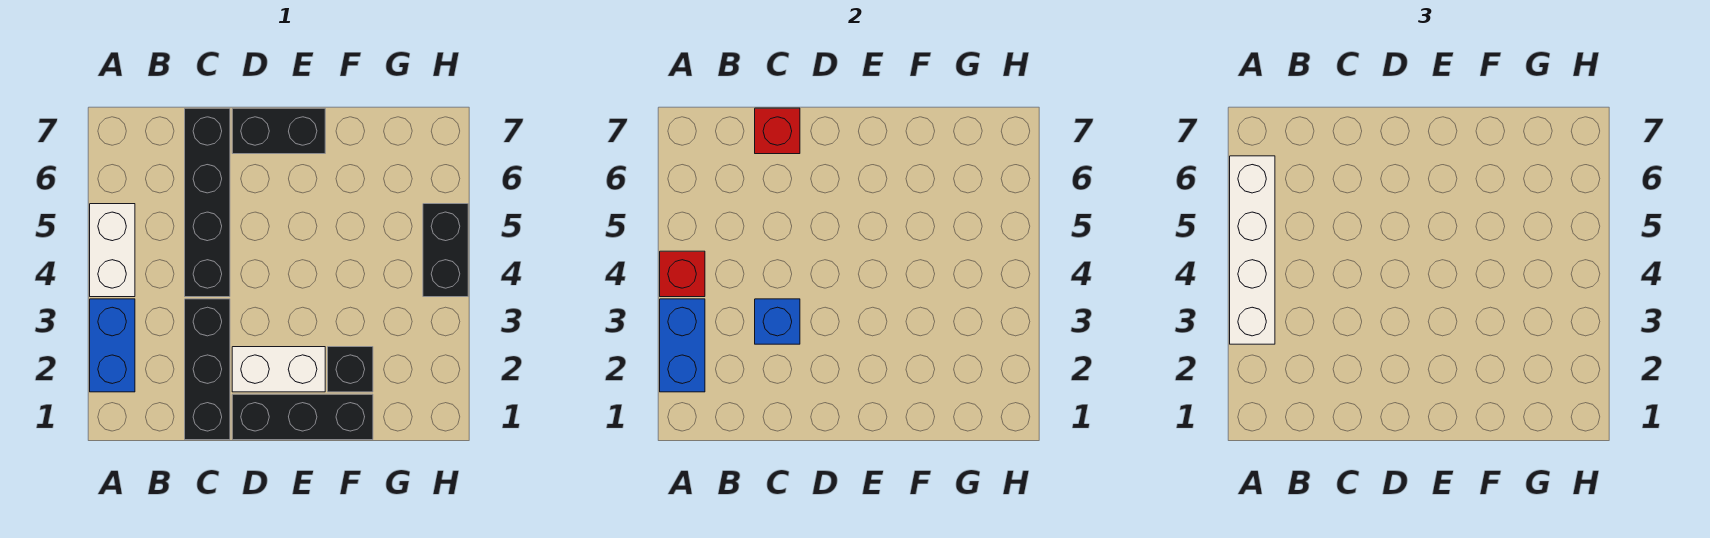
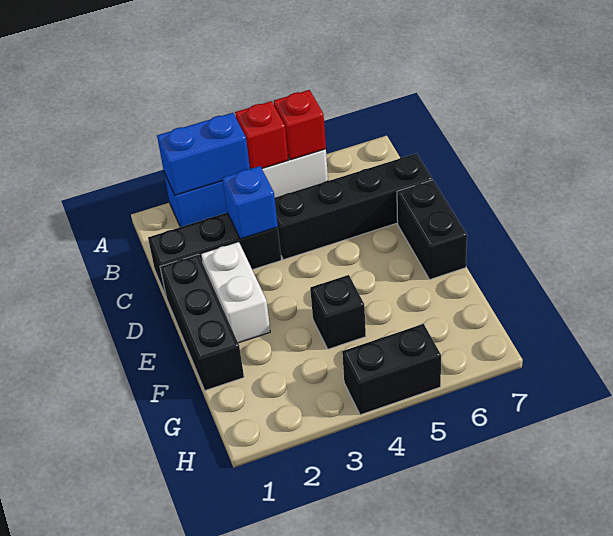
white brick A3:A6 level 3 -> none
red brick C7 level 2 -> red brick A5 level 2
black brick F2 level 1 -> black brick F4 level 1

